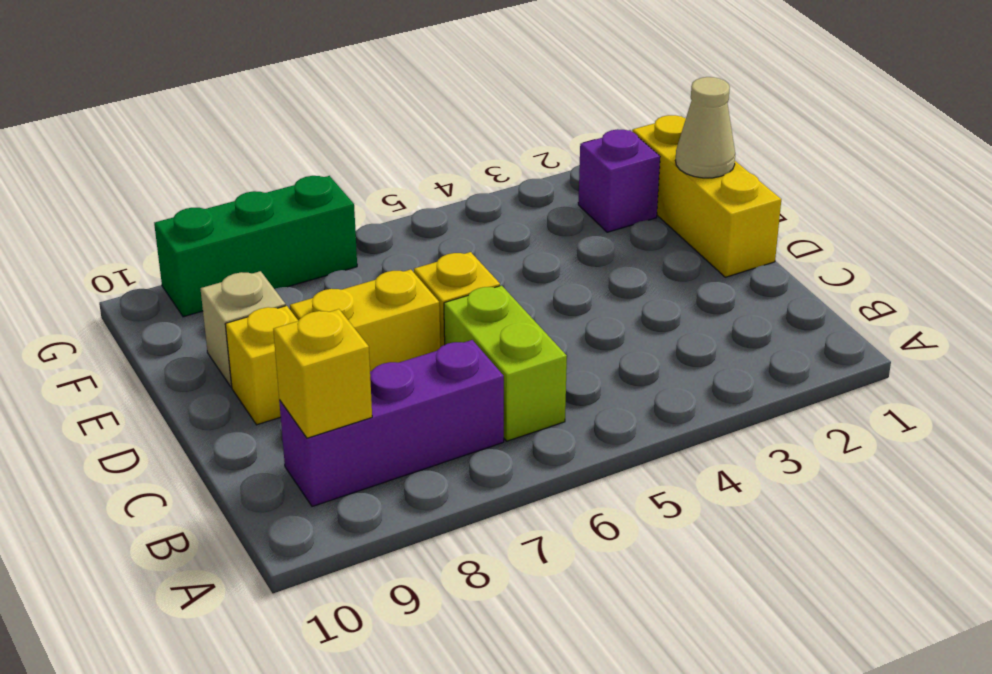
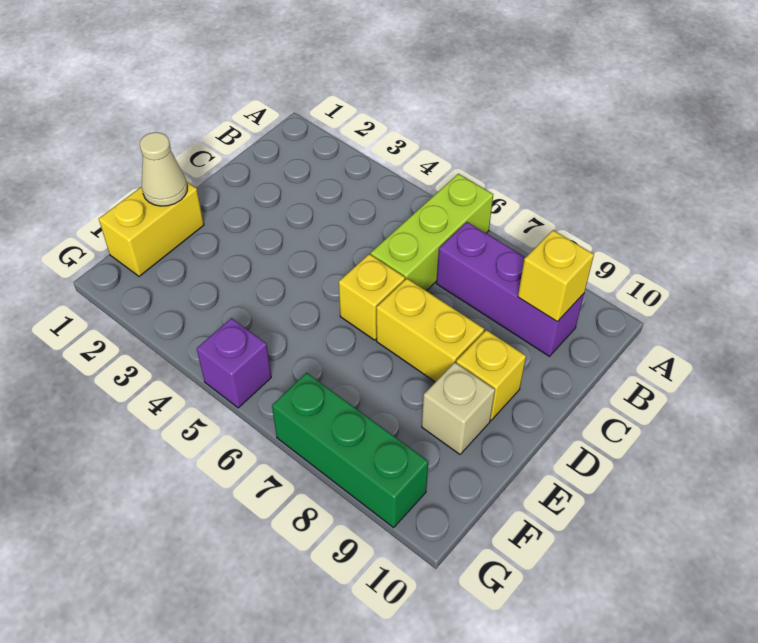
lime brick B6:C6 level 1 -> lime brick A6:C6 level 1
yellow brick D1:F1 level 1 -> yellow brick E1:F1 level 1
purple brick F2 level 1 -> purple brick G5 level 1

